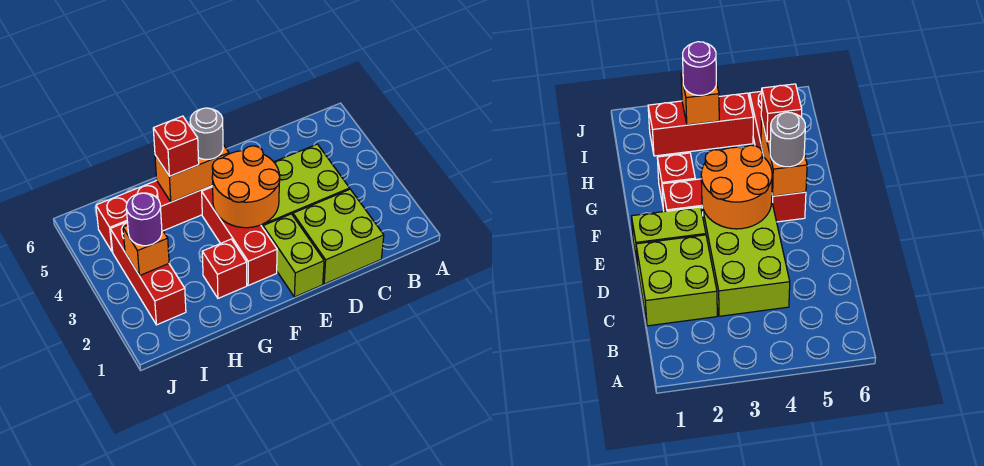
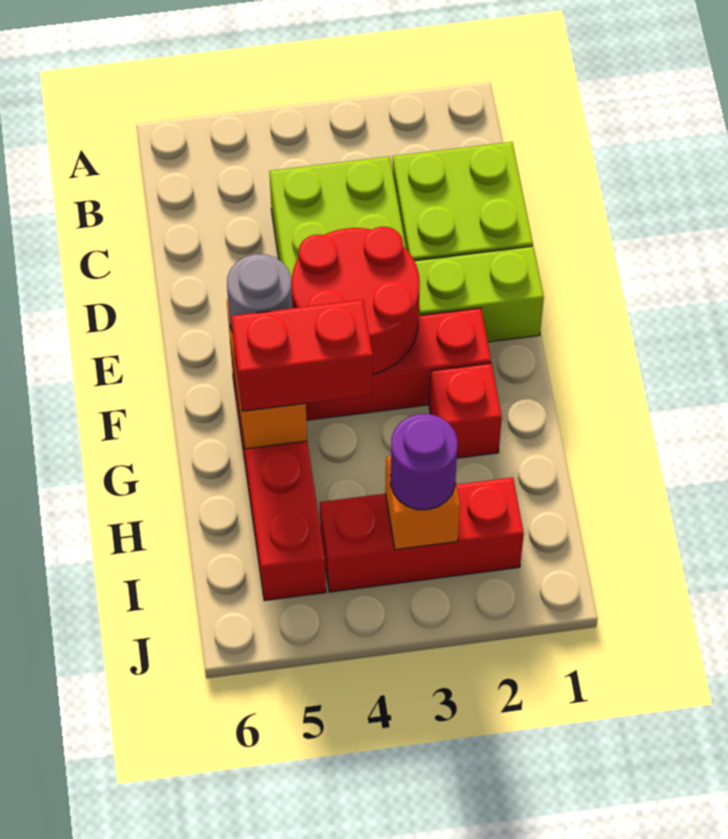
orange round brick E3:F4 level 2 -> red round brick E3:F4 level 2
red brick G5 level 3 -> red brick G4:G5 level 3

